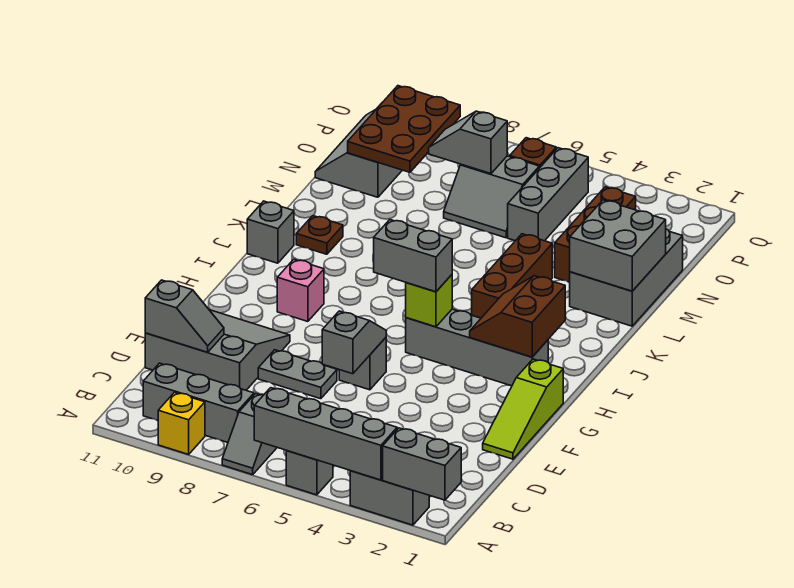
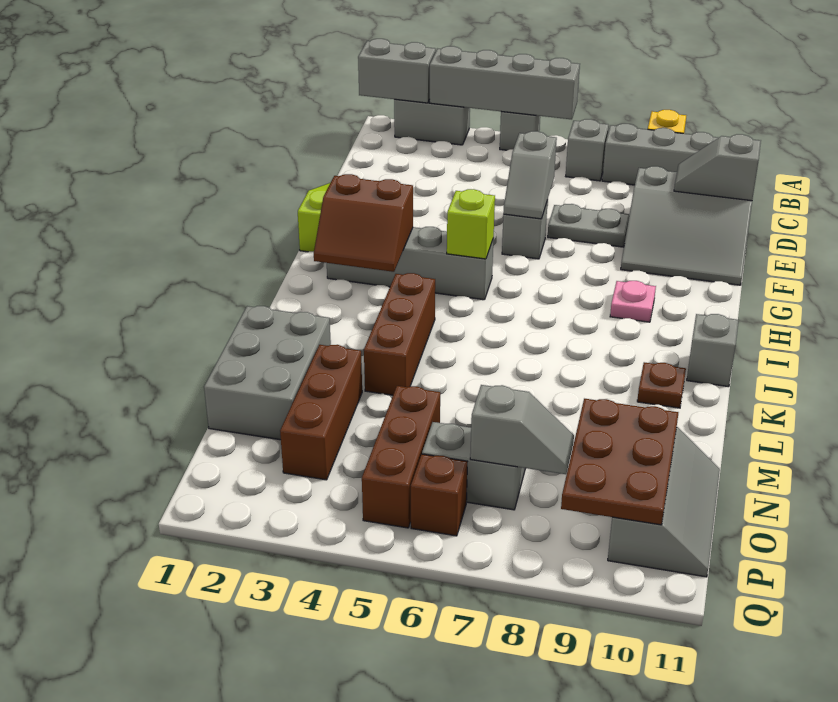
brown slope H2:I3 level 2 top 2 -> brown slope H2:I3 level 2 top H
grey brick H5:H6 level 3 -> none
pink brick H9 level 1 -> pink plate H9 level 1
grey brick L1:M2 level 2 -> none
grey brick N5:P5 level 1 -> brown brick N5:P5 level 1

